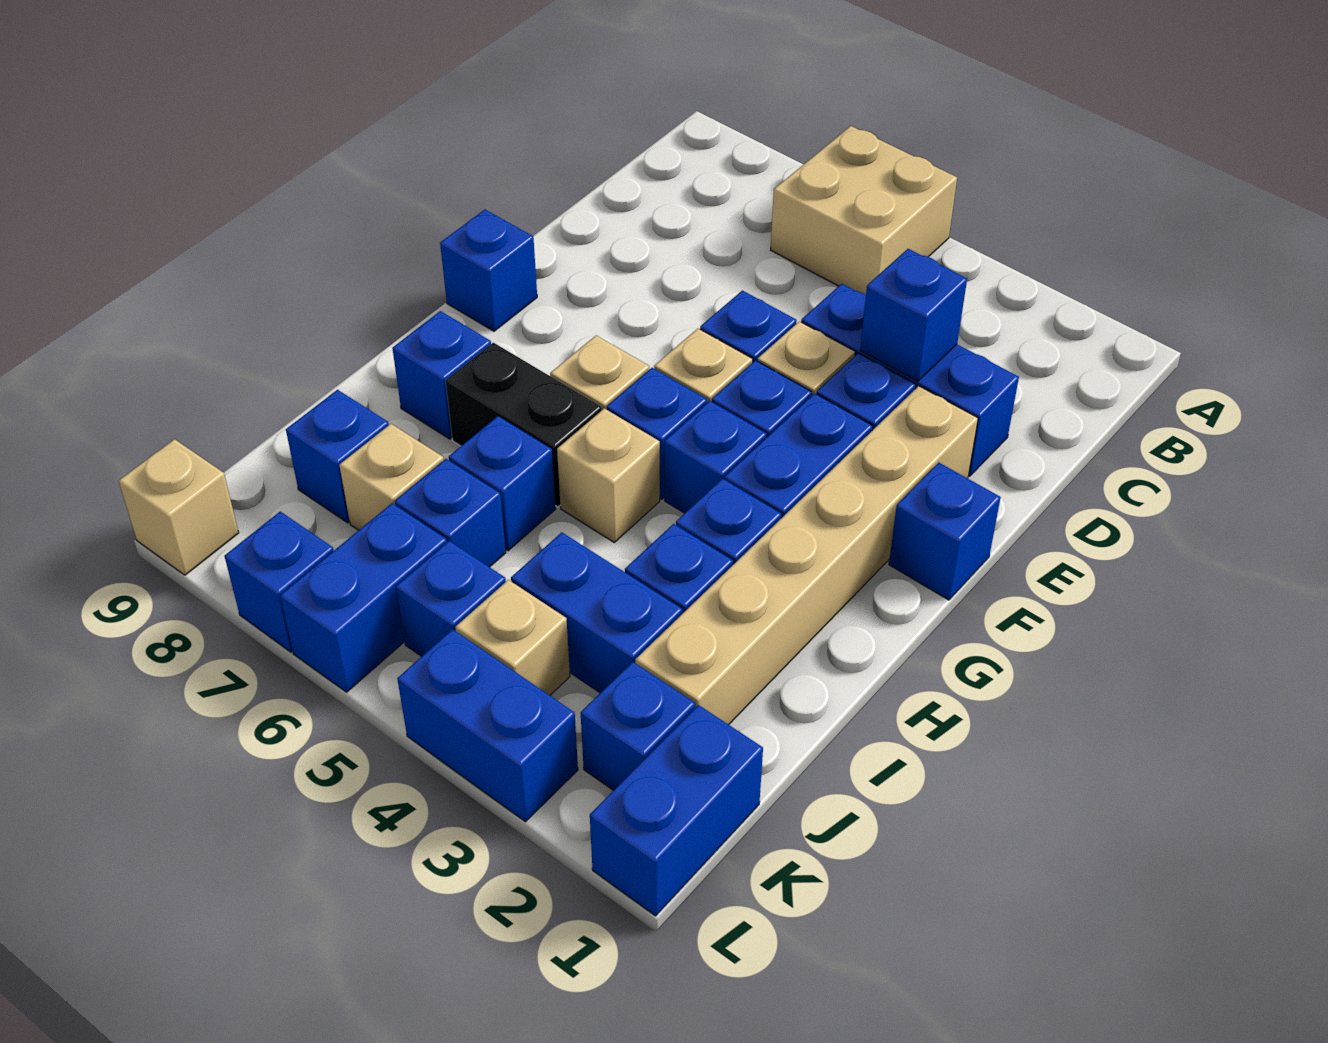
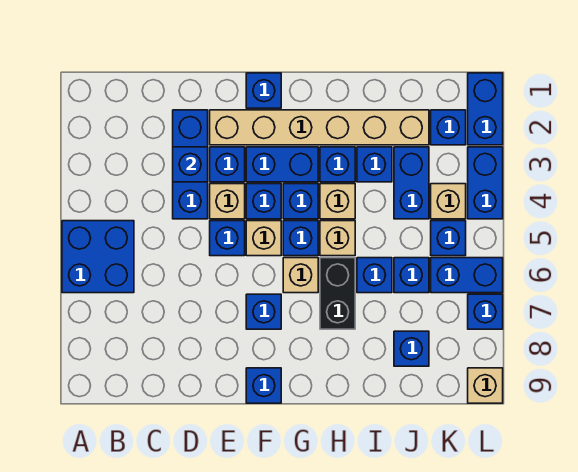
tan brick A5:B6 level 1 -> blue brick A5:B6 level 1
blue brick H8 level 1 -> blue brick F7 level 1
tan brick J7 level 1 -> tan brick H4 level 1
blue brick K1:L1 level 1 -> blue brick L1:L2 level 1

